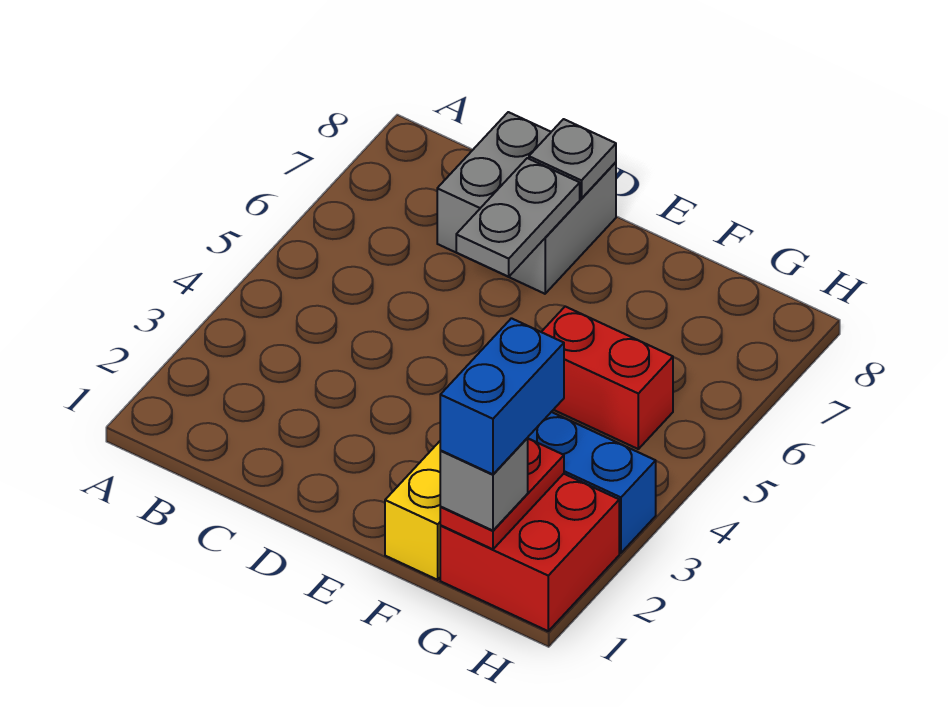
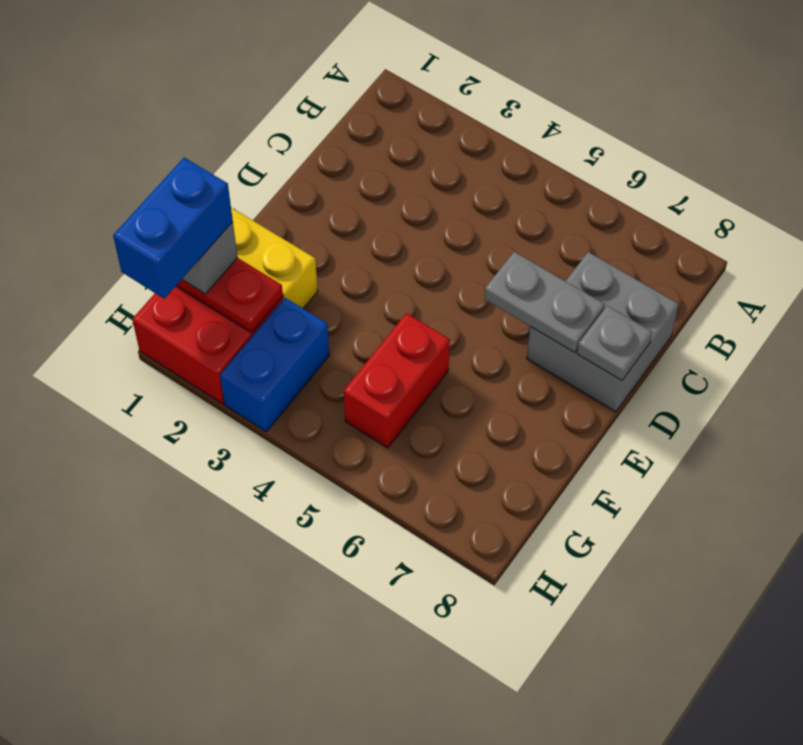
blue brick G1:G2 level 4 -> blue brick G1:H1 level 4

